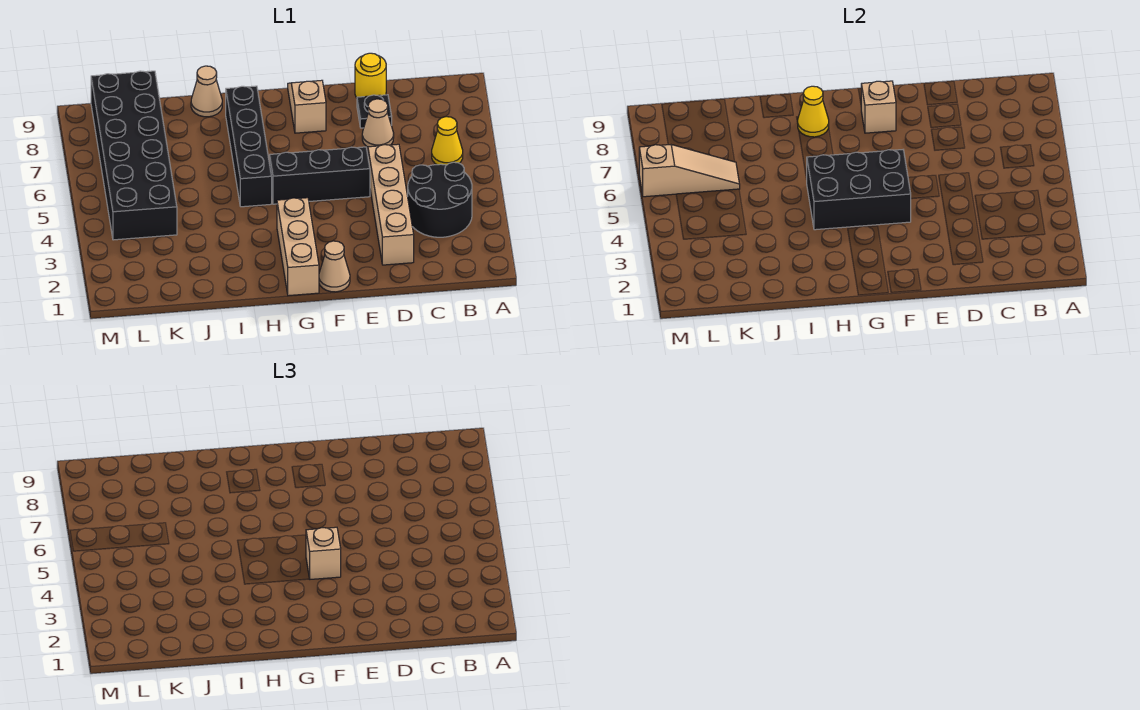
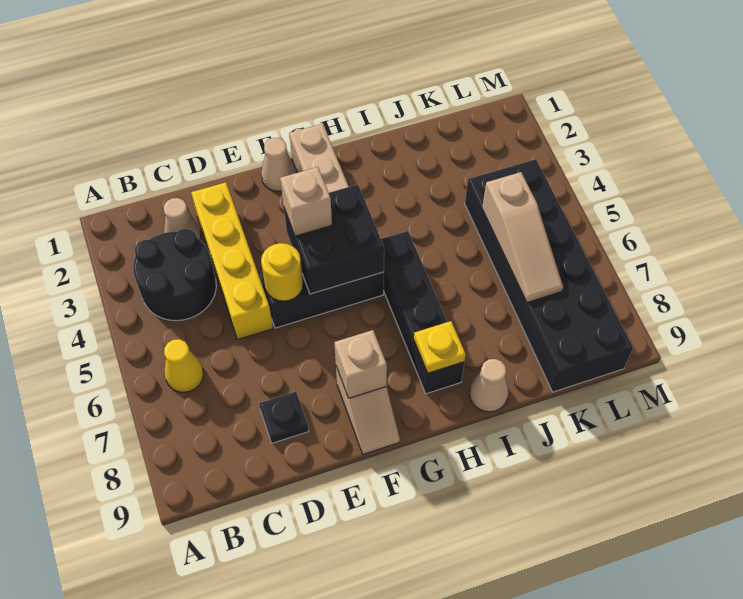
tan brick D2:D5 level 1 -> yellow brick D2:D5 level 1
tan cone D7 level 1 -> tan cone C2 level 1
yellow round brick D9 level 1 -> yellow round brick E5 level 2
black brick F4:H5 level 2 -> black brick F4:G5 level 2
yellow cone H8 level 2 -> yellow plate H8 level 2
tan slope K6:M6 level 2 top M -> tan slope K5:K7 level 2 top 5

